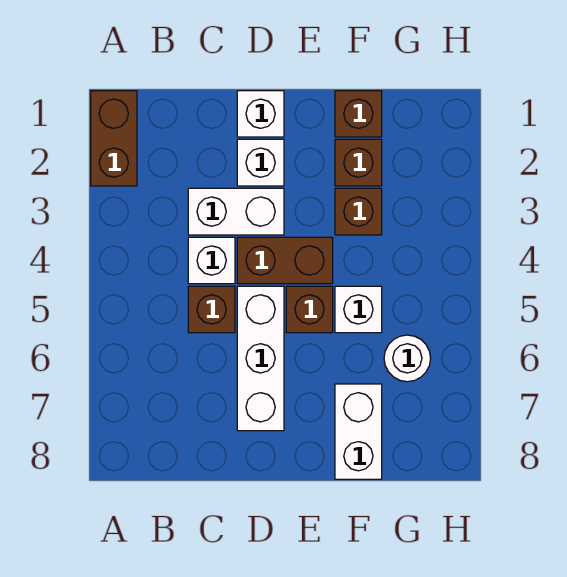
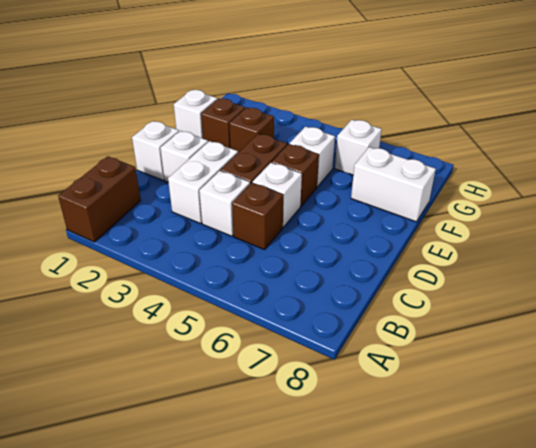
brown brick A1:A2 level 1 -> brown brick A1:B1 level 1
white brick D5:D7 level 1 -> white brick D5 level 1
brown brick F1 level 1 -> white brick F1 level 1
white round brick G6 level 1 -> white brick G6 level 1

